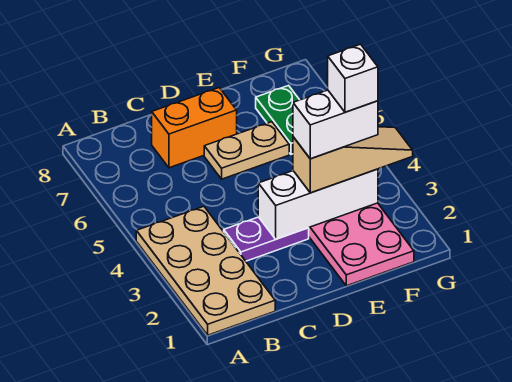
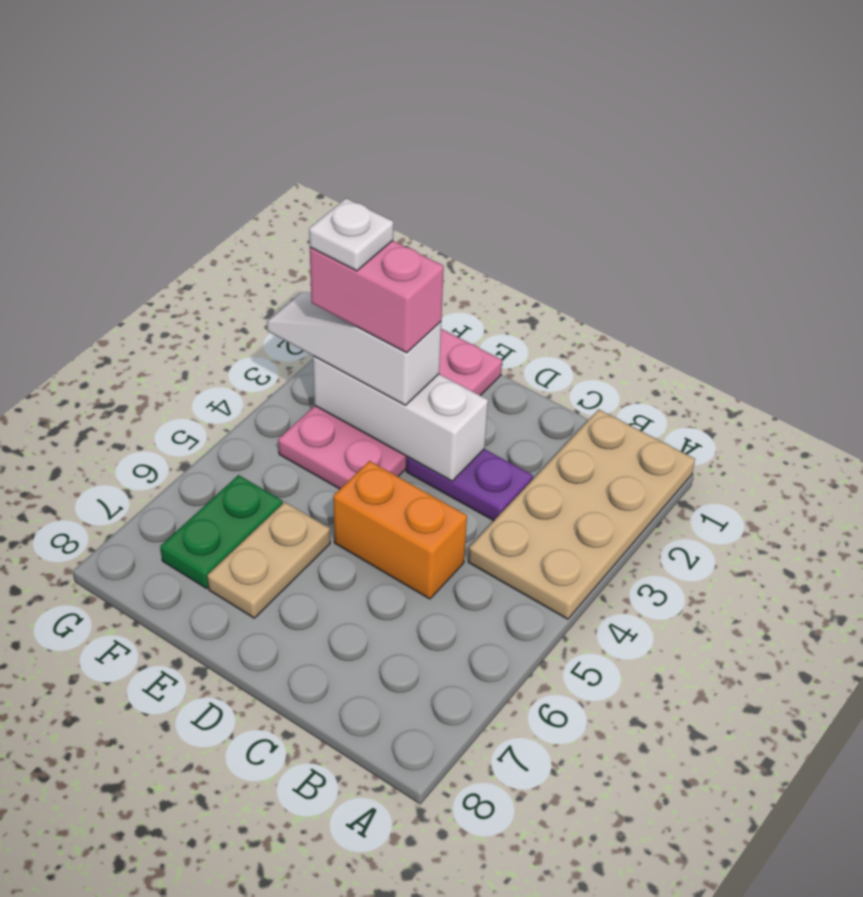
orange brick C7:D7 level 1 -> orange brick C5:D5 level 1
tan plate D6:E6 level 1 -> tan plate E6:E7 level 1
tan slope E3:G3 level 3 top E -> white slope E3:G3 level 3 top E
white brick E3:F3 level 4 -> pink brick E3:F3 level 4
white brick F3 level 5 -> white plate F3 level 5

